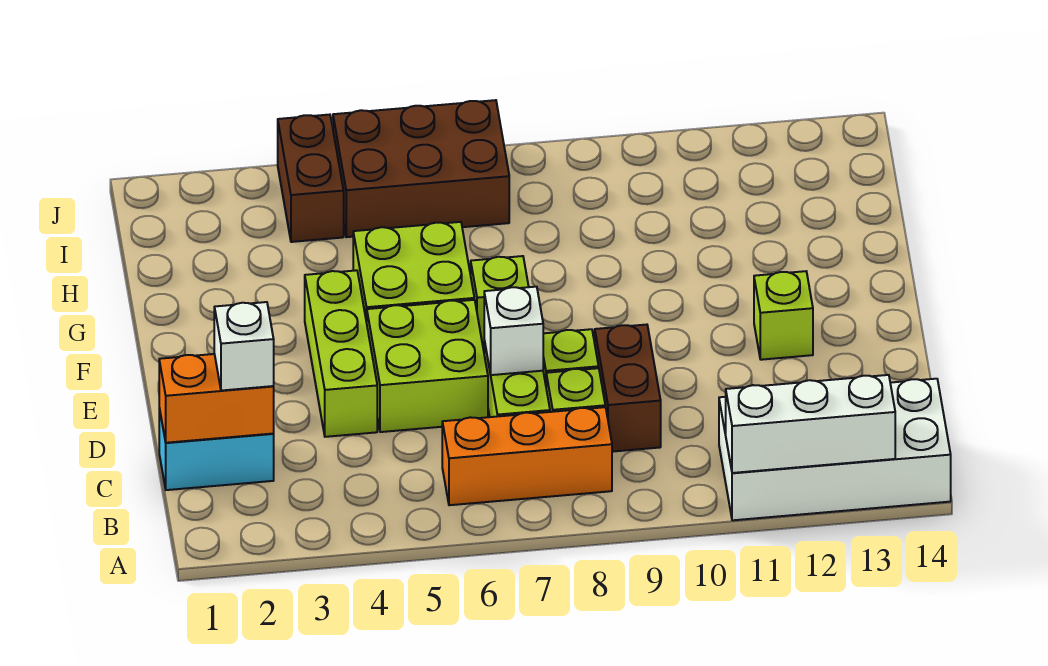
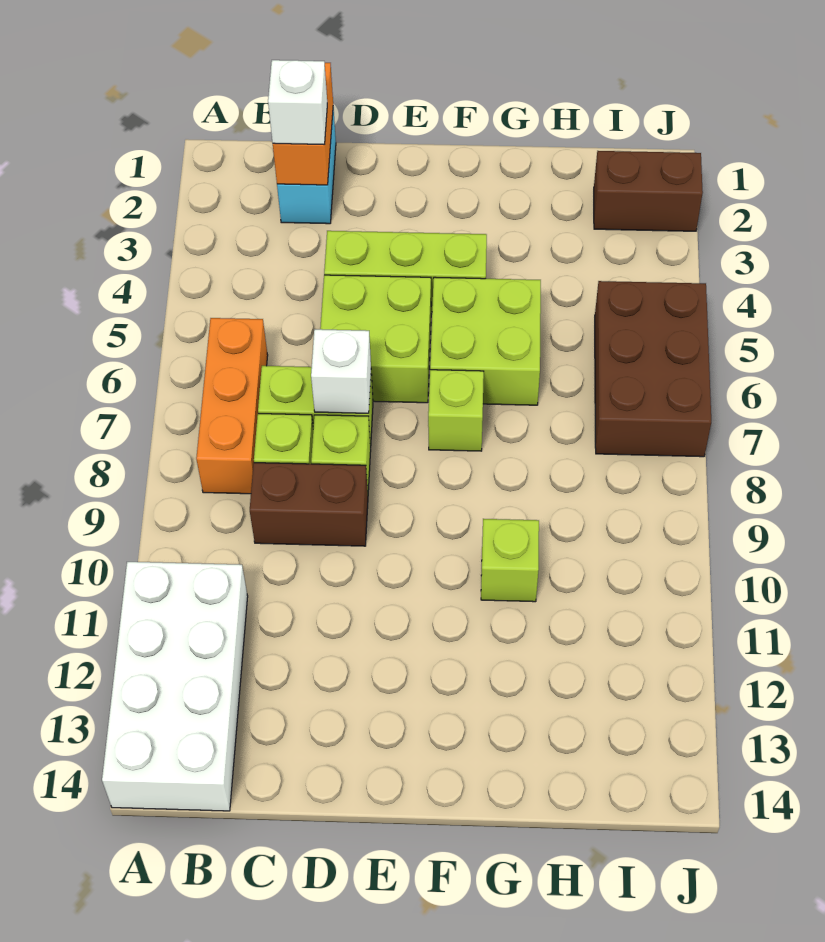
white brick A11:A13 level 2 -> none
lime brick E12 level 1 -> lime brick G10 level 1
brown brick I4:J4 level 1 -> brown brick I2:J2 level 1

